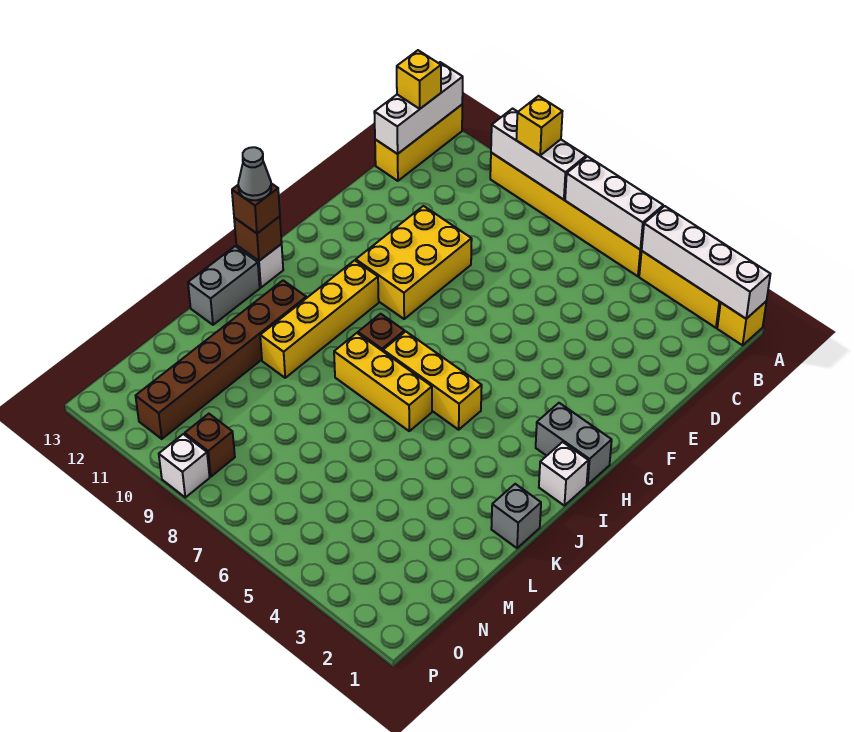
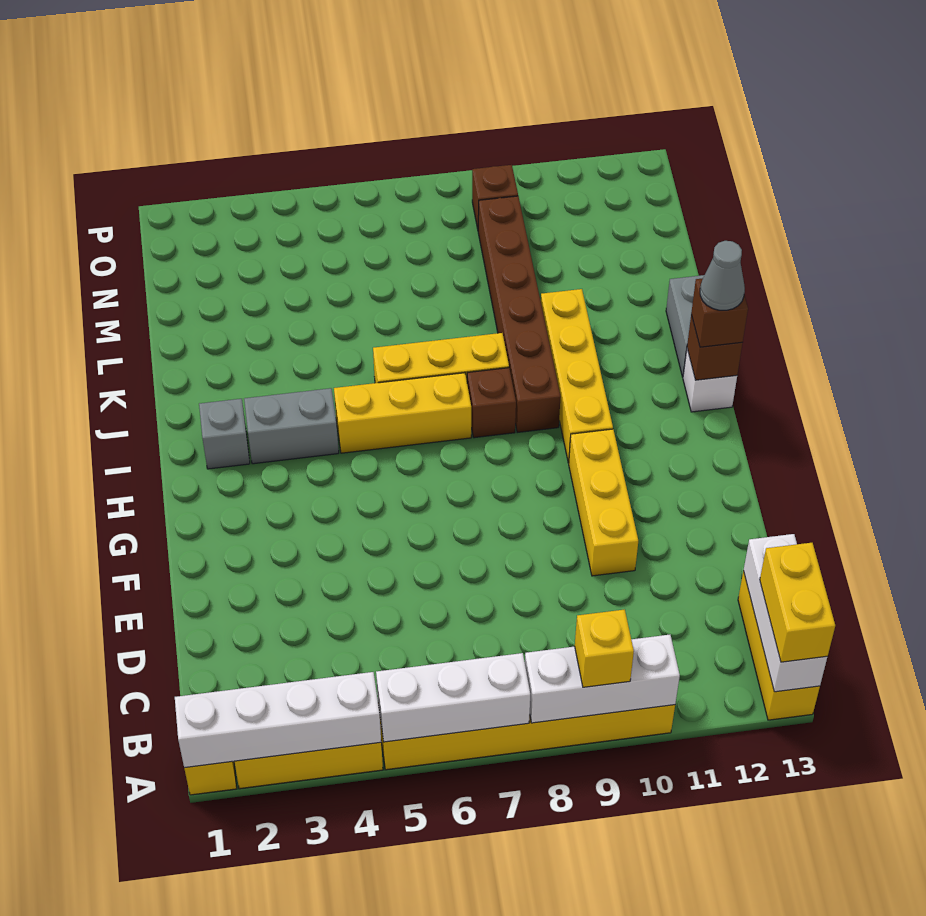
yellow brick B13 level 3 -> yellow brick A13:B13 level 3
yellow brick E9:G10 level 1 -> yellow brick E10:G10 level 1
grey brick H1:H2 level 1 -> grey brick I3:I4 level 1
white brick I1 level 1 -> none
brown brick J11:O11 level 1 -> brown brick I9:N9 level 1
grey brick K1 level 1 -> grey brick I2 level 1
white brick P9 level 1 -> none

